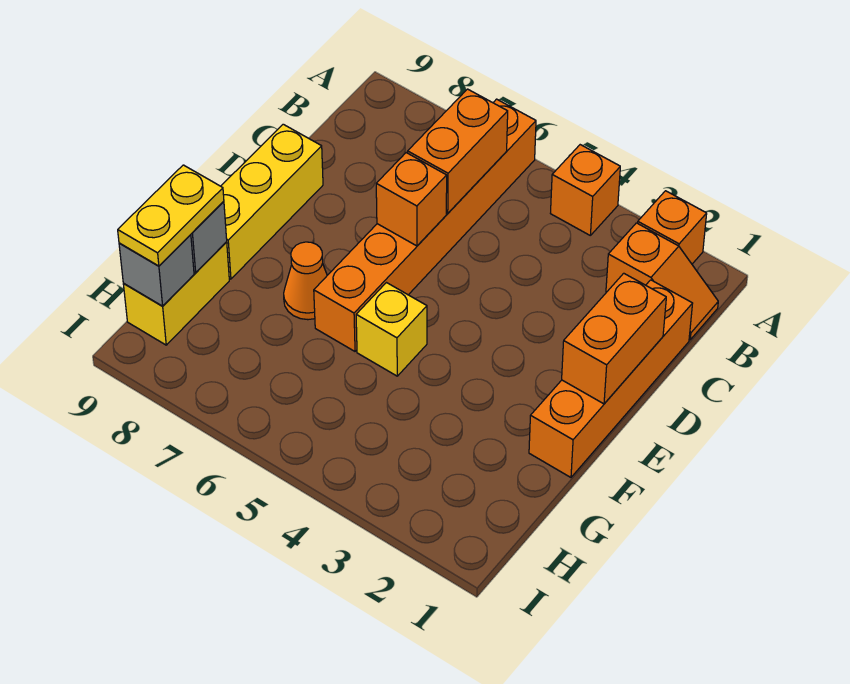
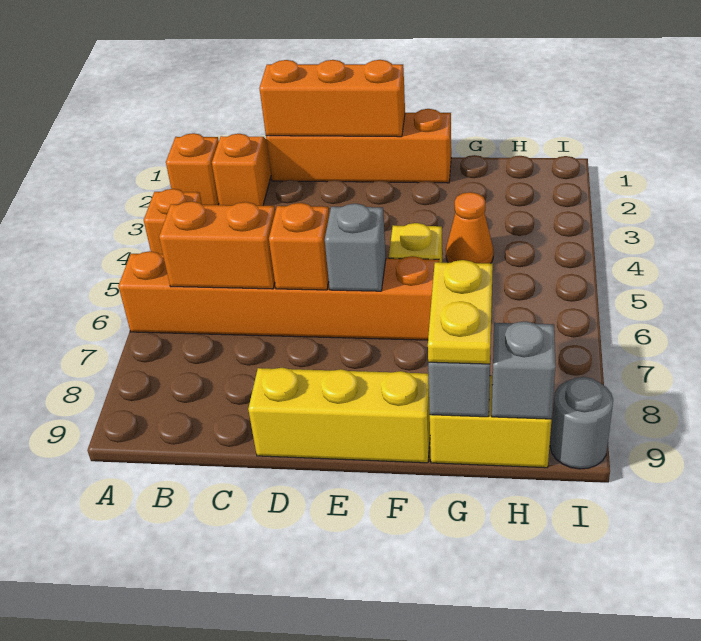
orange brick D1:E1 level 2 -> orange brick C1:E1 level 2
none -> grey brick E6 level 2
orange cone F7 level 1 -> orange cone G4 level 1
yellow plate G9:H9 level 3 -> yellow plate G8:G9 level 3
none -> grey round brick I9 level 1

